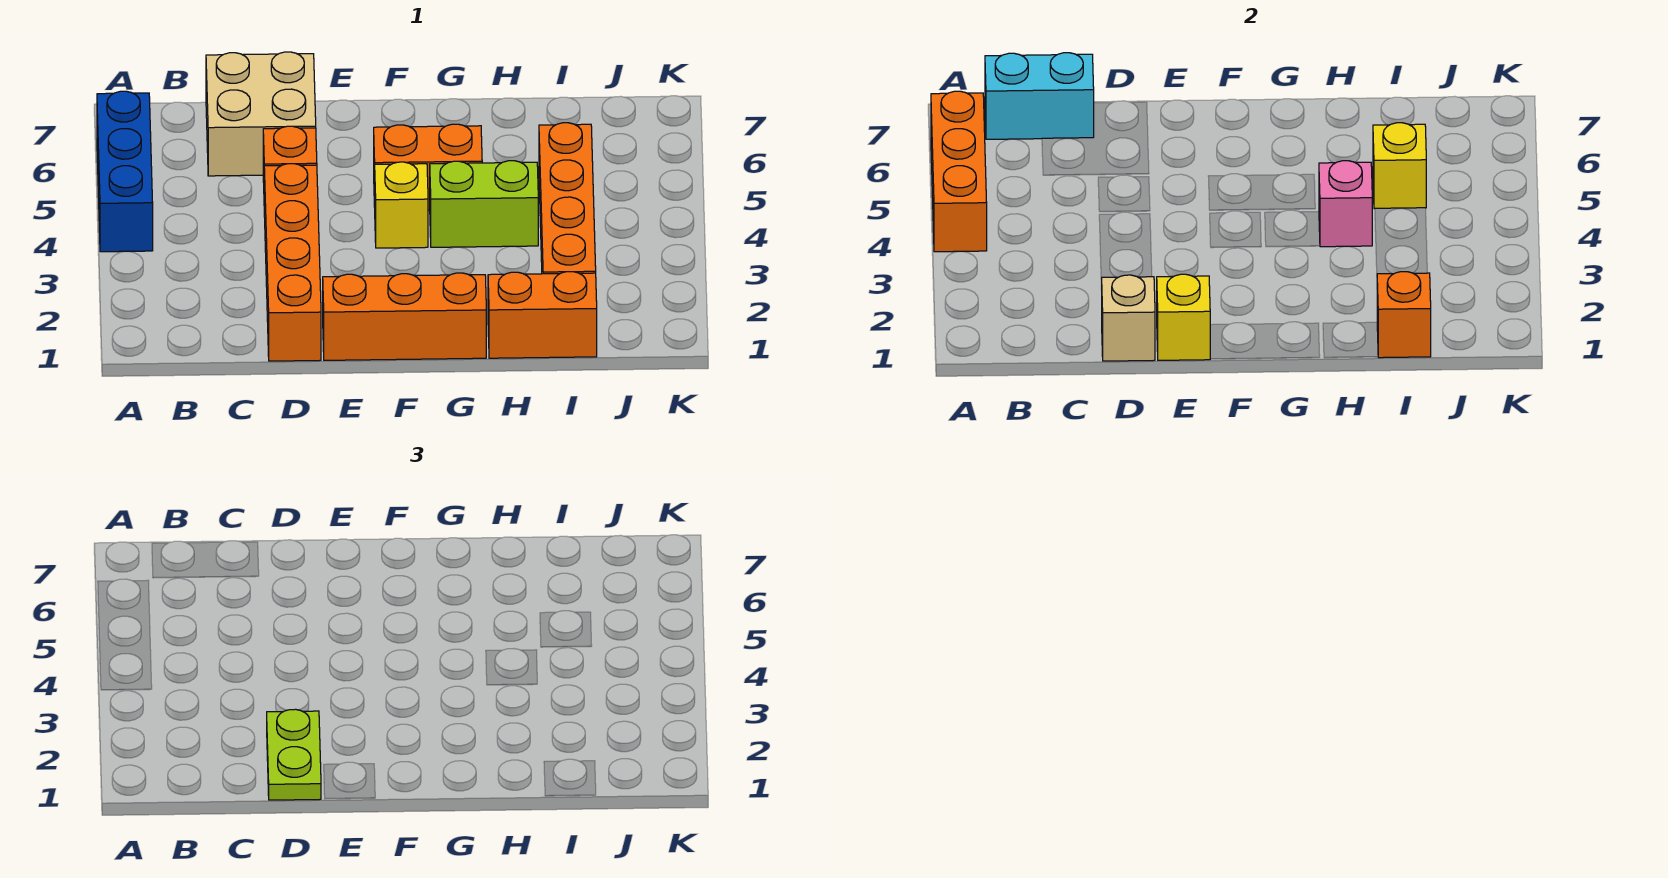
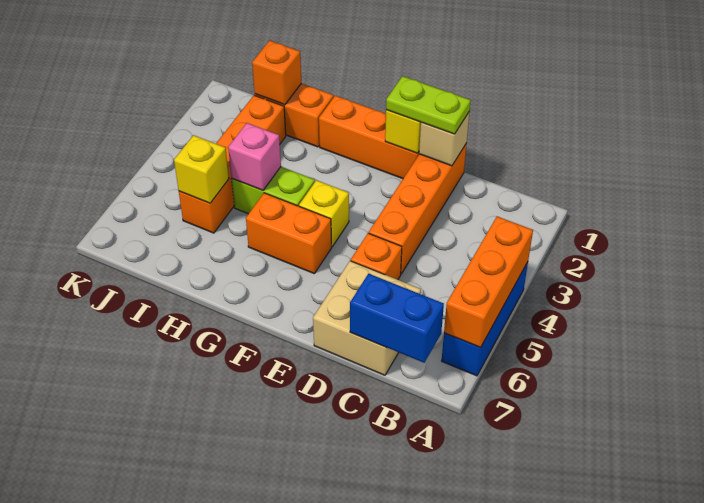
cyan brick B7:C7 level 2 -> blue brick B7:C7 level 2
lime plate D1:D2 level 3 -> lime plate D1:E1 level 3

